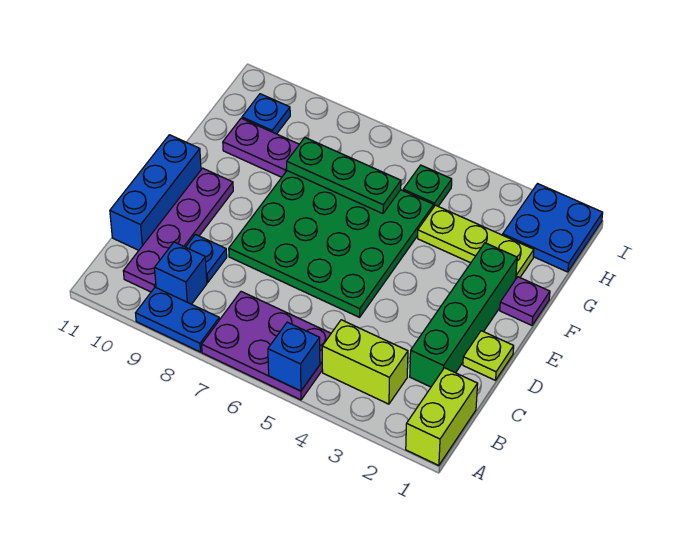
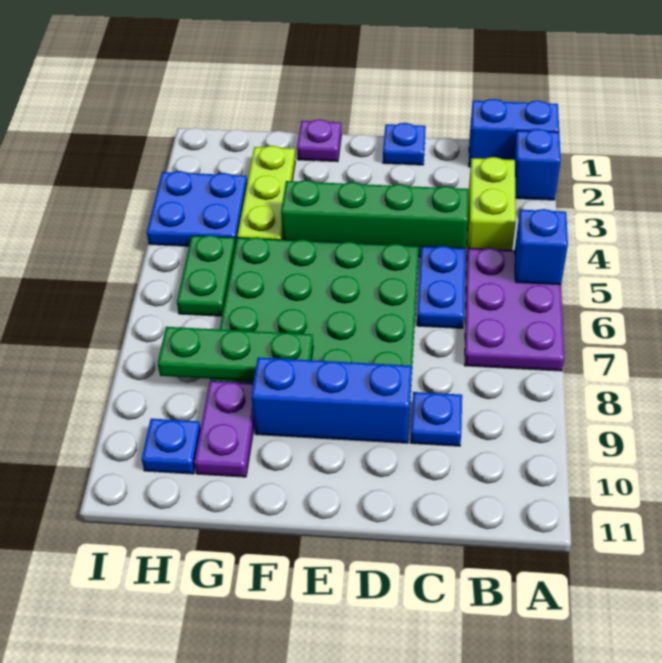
lime brick A1:B1 level 1 -> blue brick A1:B1 level 1
blue plate A8:A9 level 1 -> blue plate C5:C6 level 1
blue brick B9 level 1 -> blue brick A2 level 1
purple plate B10:E10 level 1 -> none
green brick C2:F2 level 1 -> green brick C4:F4 level 1
blue brick C11:E11 level 1 -> blue brick D9:F9 level 1
lime plate D1 level 1 -> blue plate D1 level 1
green plate G6:G8 level 2 -> green plate F8:H8 level 2
blue plate H1:I2 level 1 -> blue plate H3:I4 level 1
green plate H5 level 1 -> green plate H5:H6 level 1

